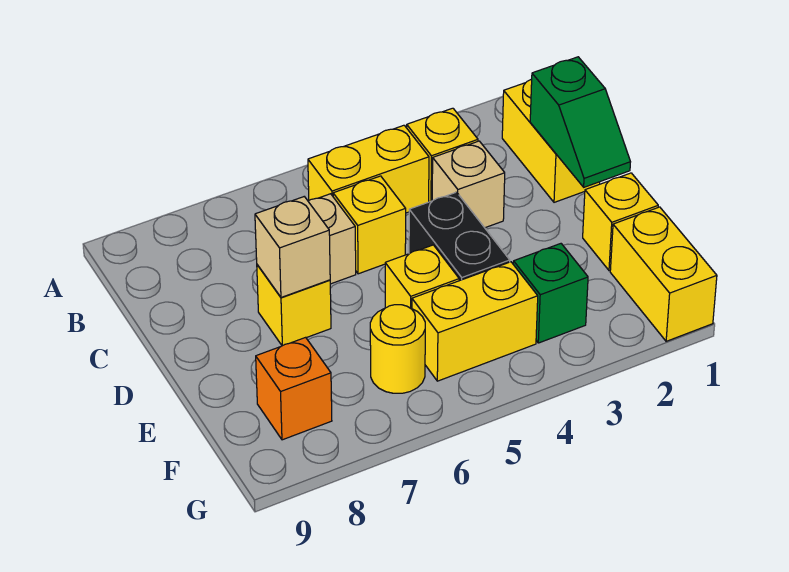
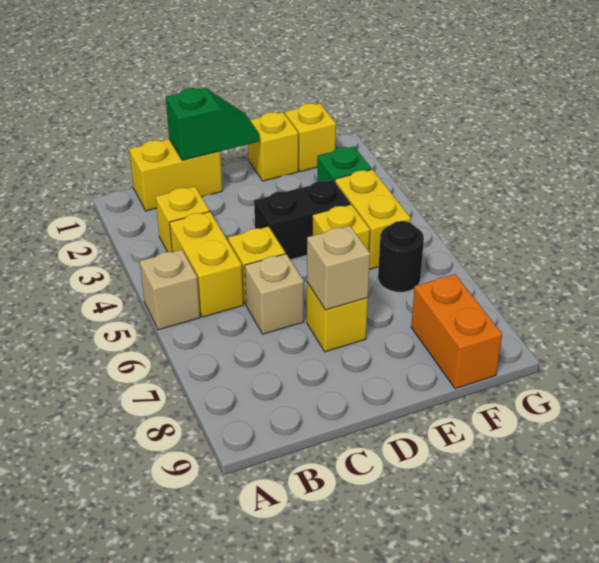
tan brick C3 level 1 -> tan brick A5 level 1
yellow brick F1:G1 level 1 -> yellow brick F1 level 1
yellow round brick F6 level 1 -> black round brick F6 level 1
orange brick F8 level 1 -> orange brick F8:F9 level 1

